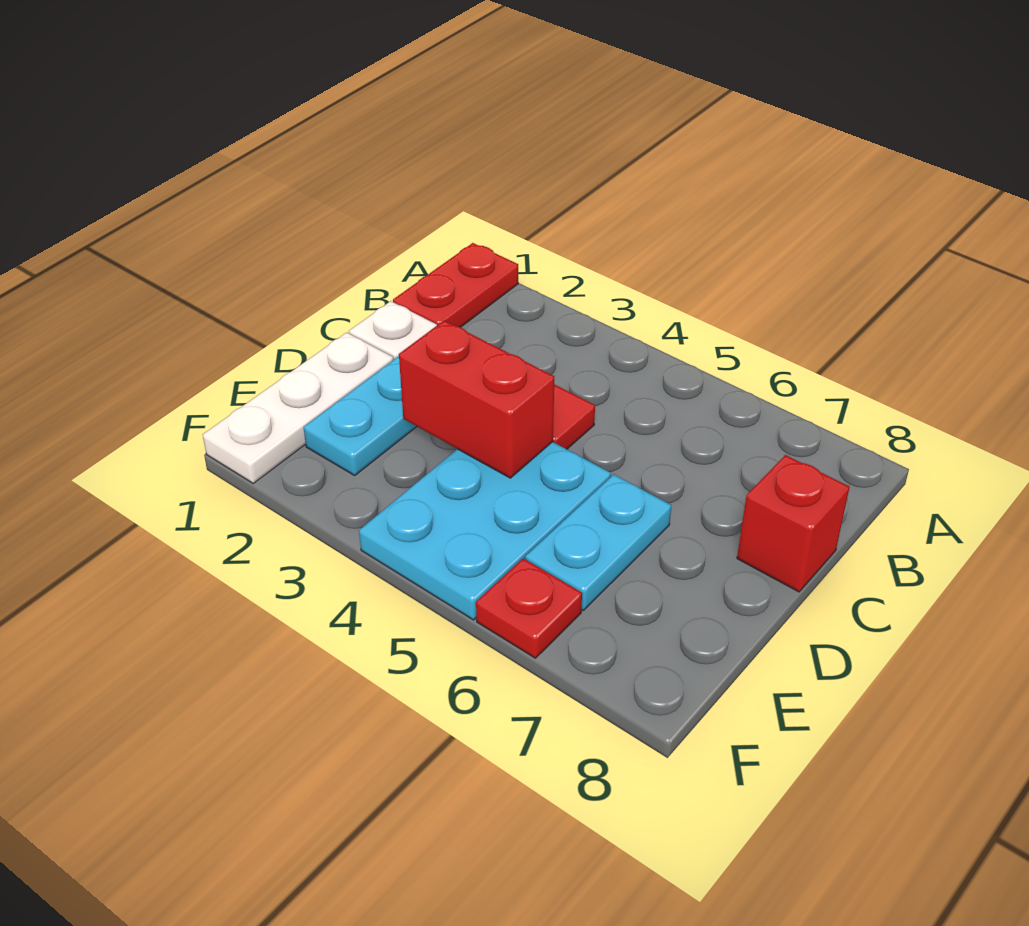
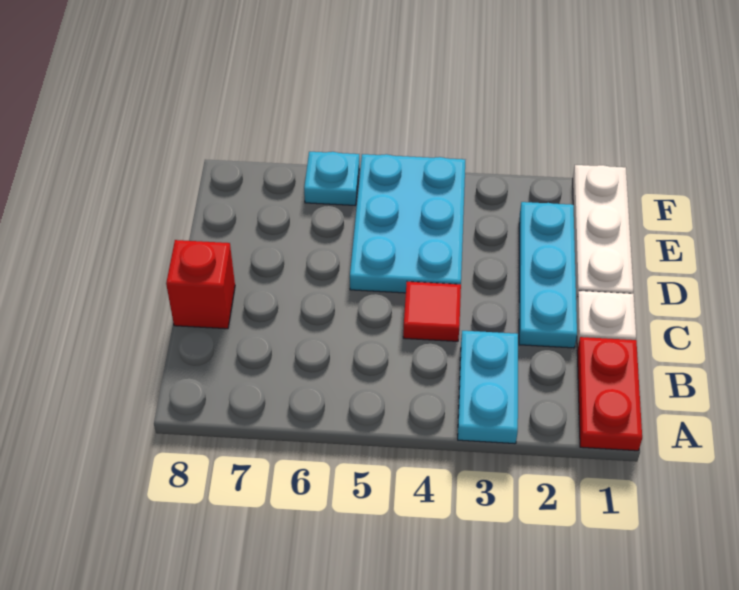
red brick D3:D4 level 2 -> none
cyan plate D6:E6 level 1 -> cyan plate A3:B3 level 1
red plate F6 level 1 -> cyan plate F6 level 1

